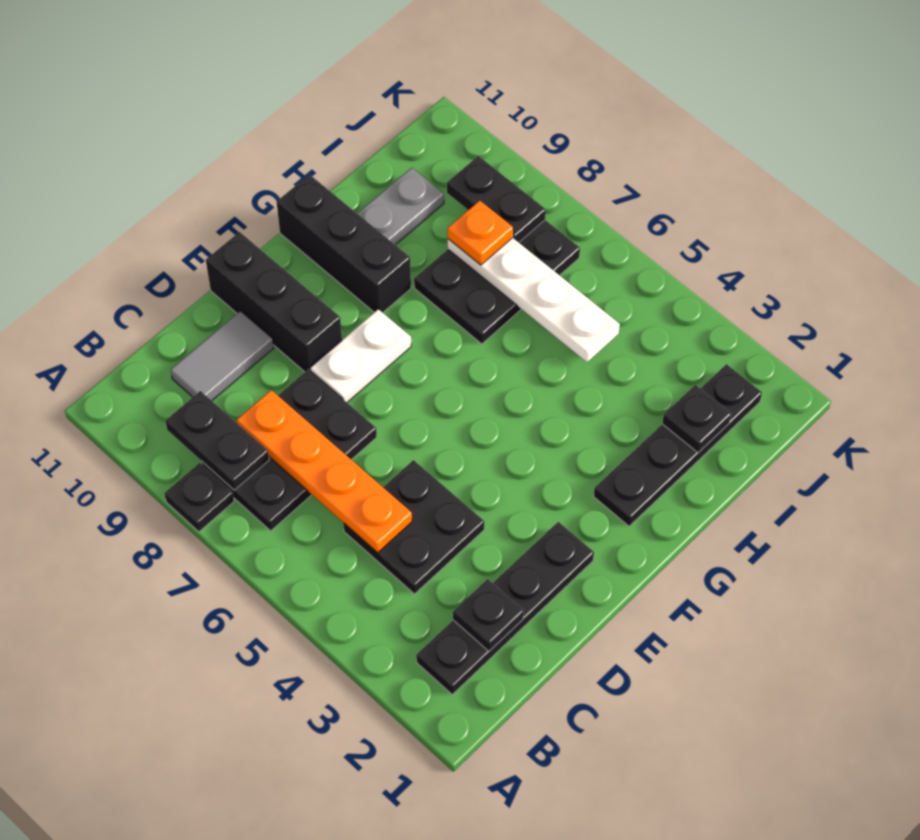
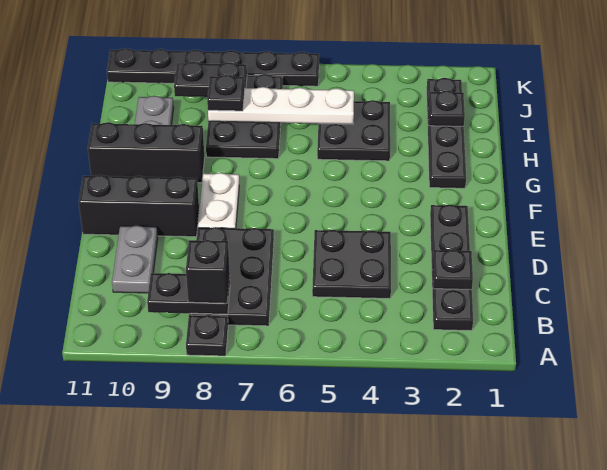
none -> black brick B8 level 3
orange plate C5:C8 level 2 -> none
grey tile C10:D10 level 1 -> grey plate C10:D10 level 1
none -> black plate H4:I5 level 1
orange plate I8 level 3 -> black plate I8 level 3
none -> black plate K6:K11 level 1

